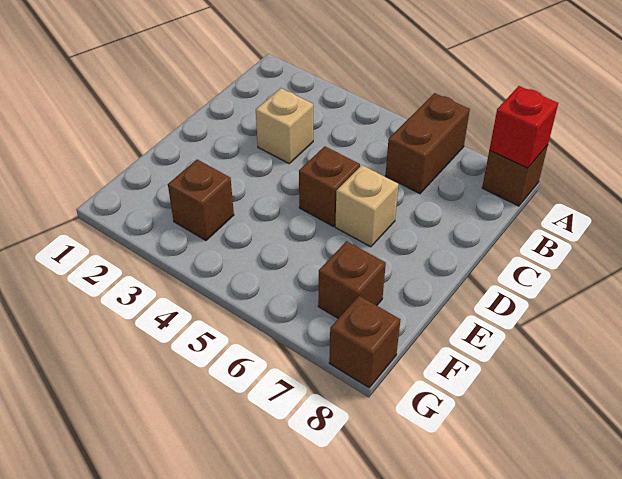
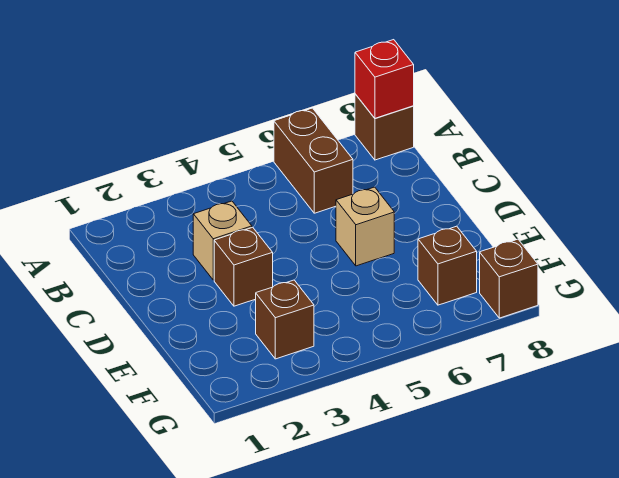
brown brick D5 level 1 -> brown brick D3 level 1

